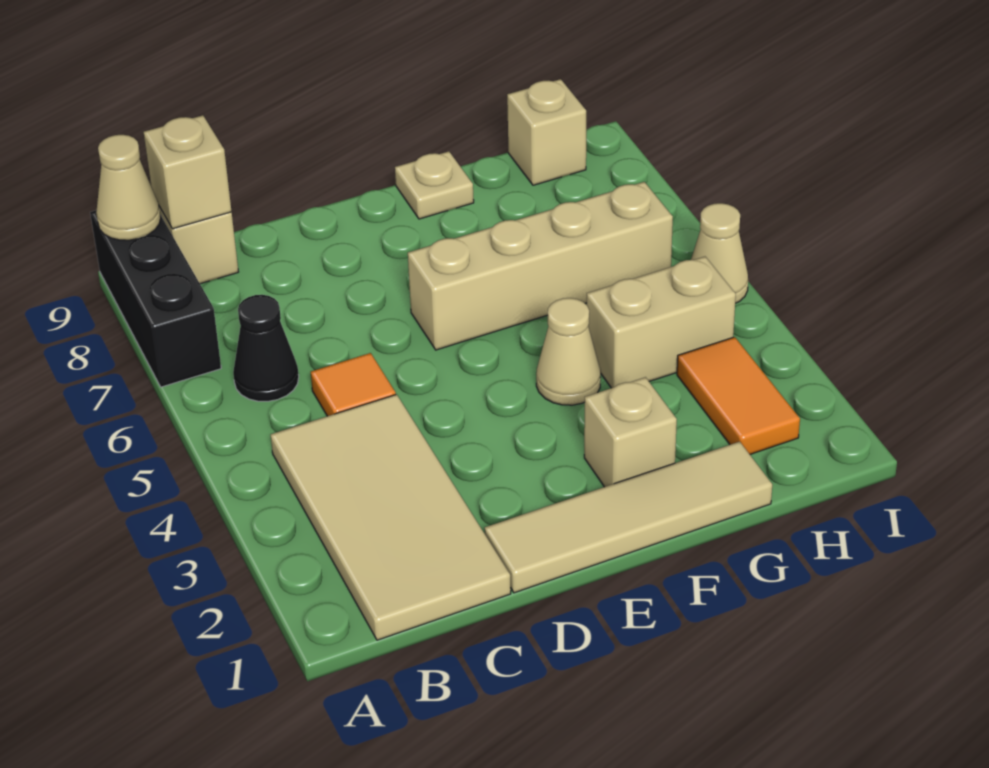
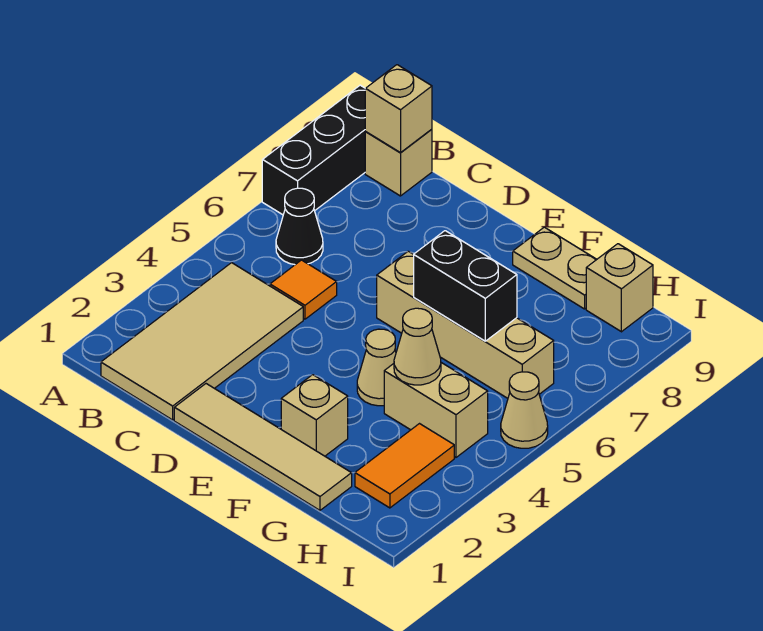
tan cone A9 level 2 -> tan cone G4 level 2
none -> black brick F6:G6 level 2
tan plate F9 level 1 -> tan plate F9:G9 level 1

